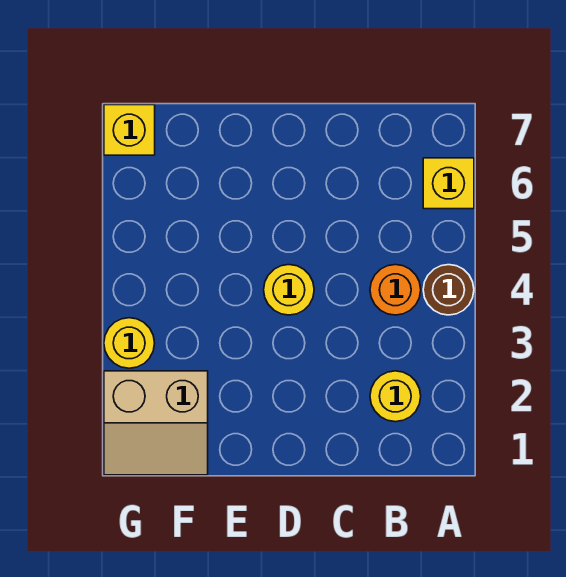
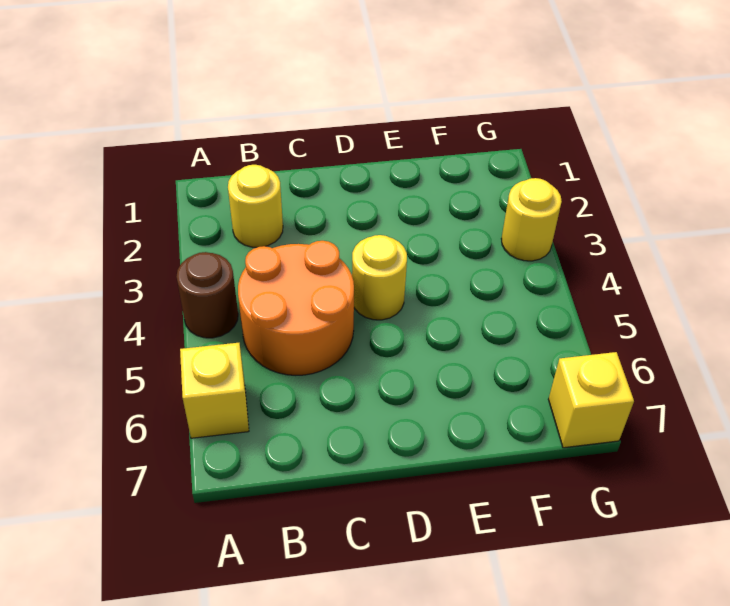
orange round brick B4 level 1 -> orange round brick B4:C5 level 1
tan slope F1:G2 level 1 top 2 -> none

